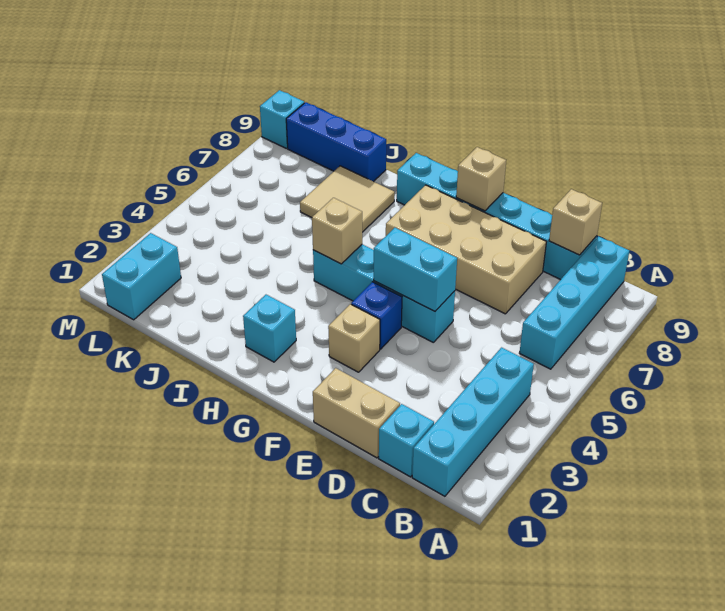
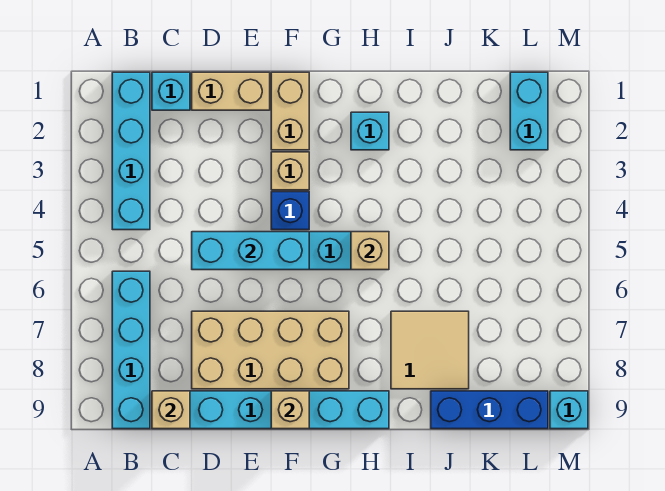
cyan brick E5:F5 level 2 -> cyan brick D5:F5 level 2
none -> tan brick F1:F2 level 1

